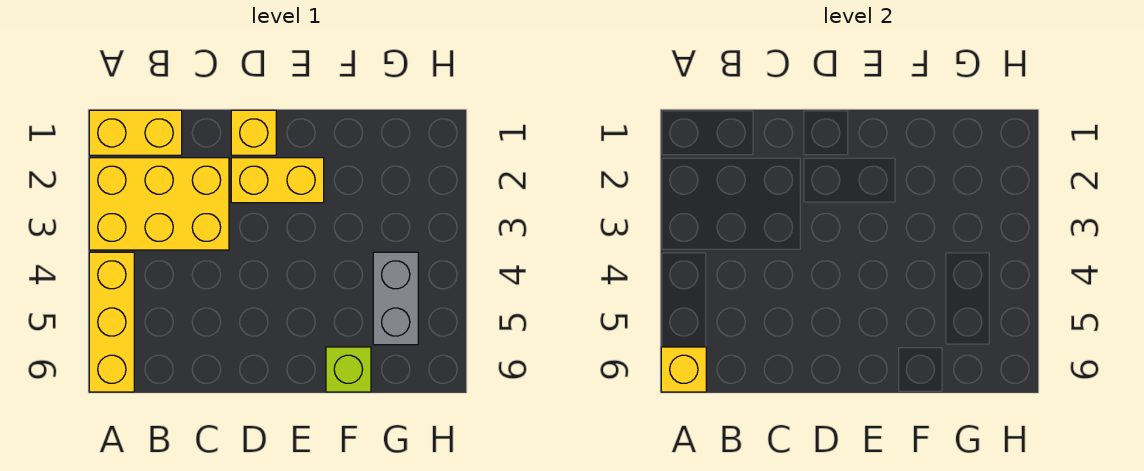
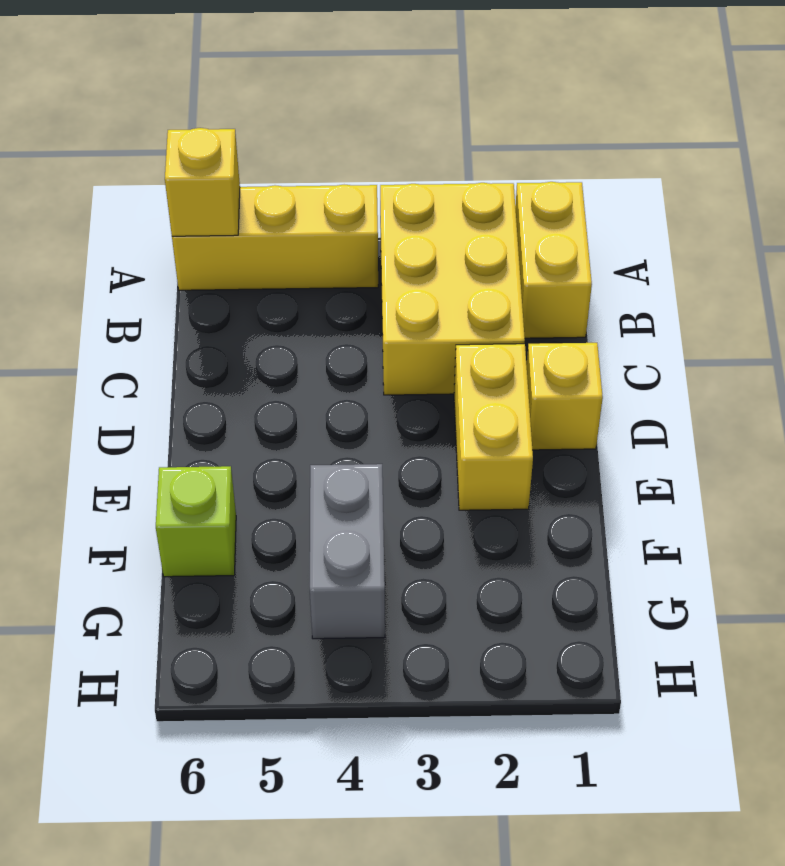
grey brick G4:G5 level 1 -> grey brick F4:G4 level 1

